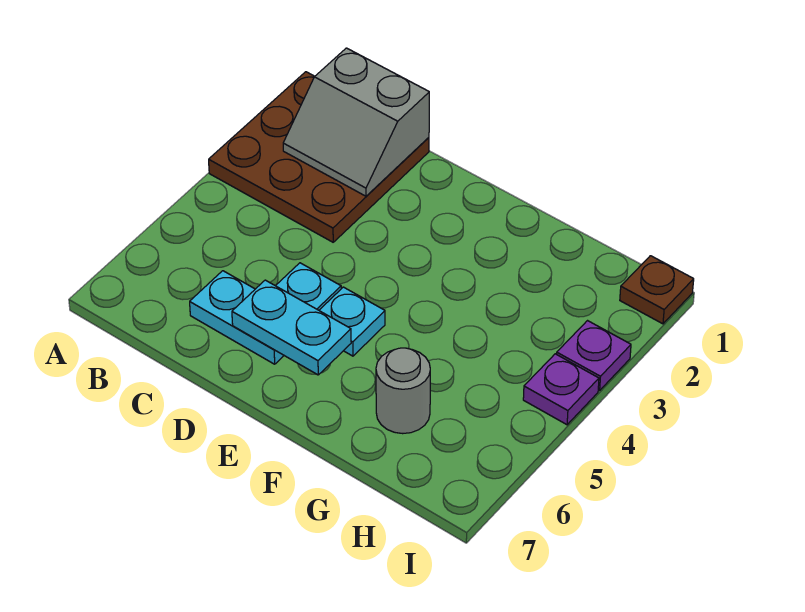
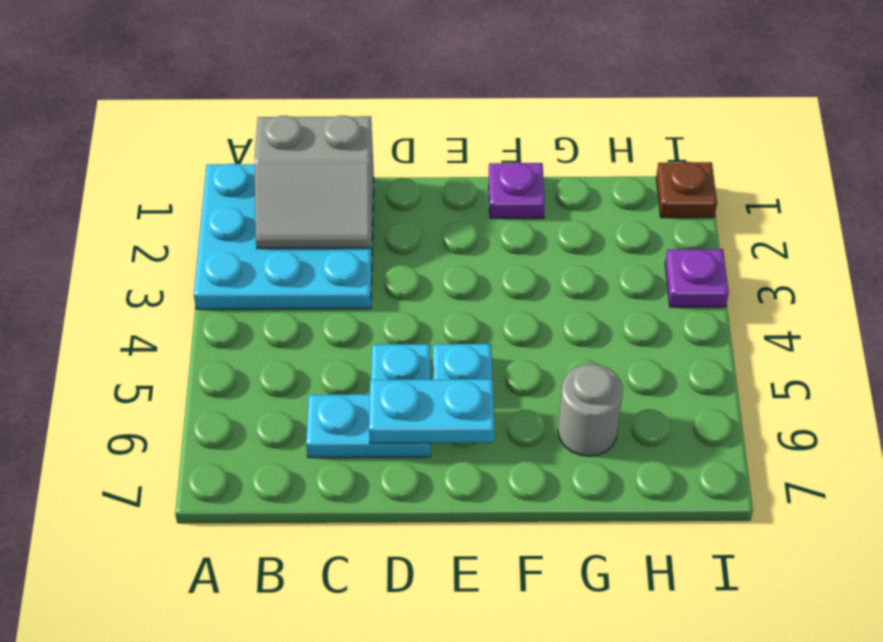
brown plate A1:C3 level 1 -> cyan plate A1:C3 level 1
purple plate I4 level 1 -> purple plate F1 level 1

